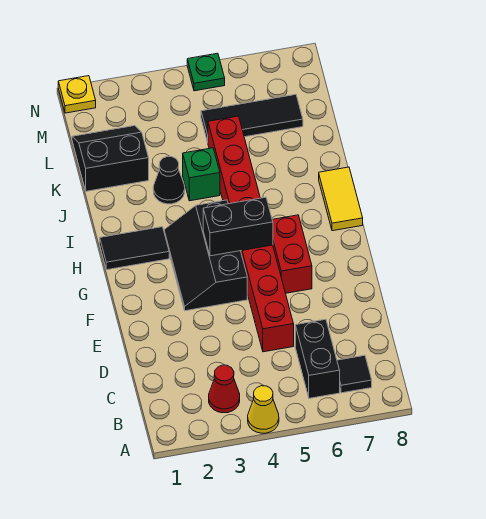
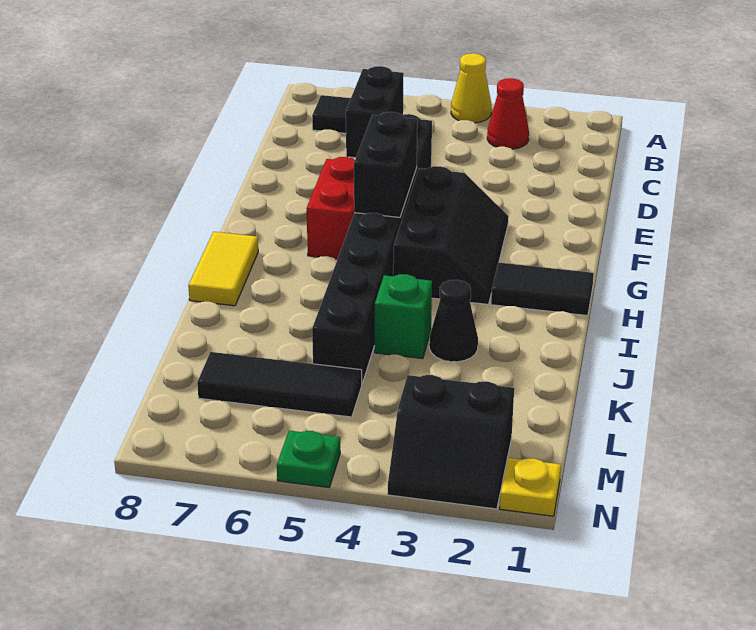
red brick D5:K5 level 1 -> black brick D5:K5 level 1
black brick G4:G5 level 2 -> black brick F5:G5 level 2
black slope K1:L2 level 1 top K -> black slope M2:N3 level 1 top M

